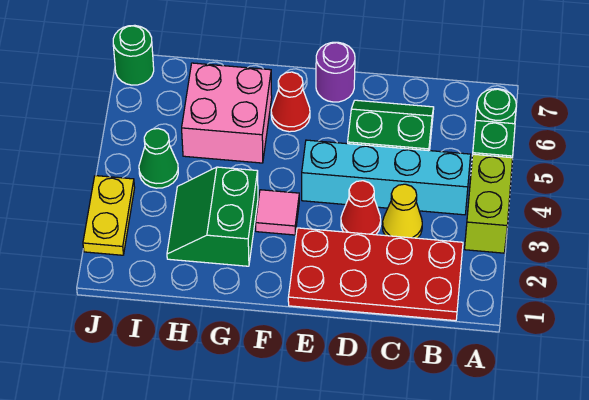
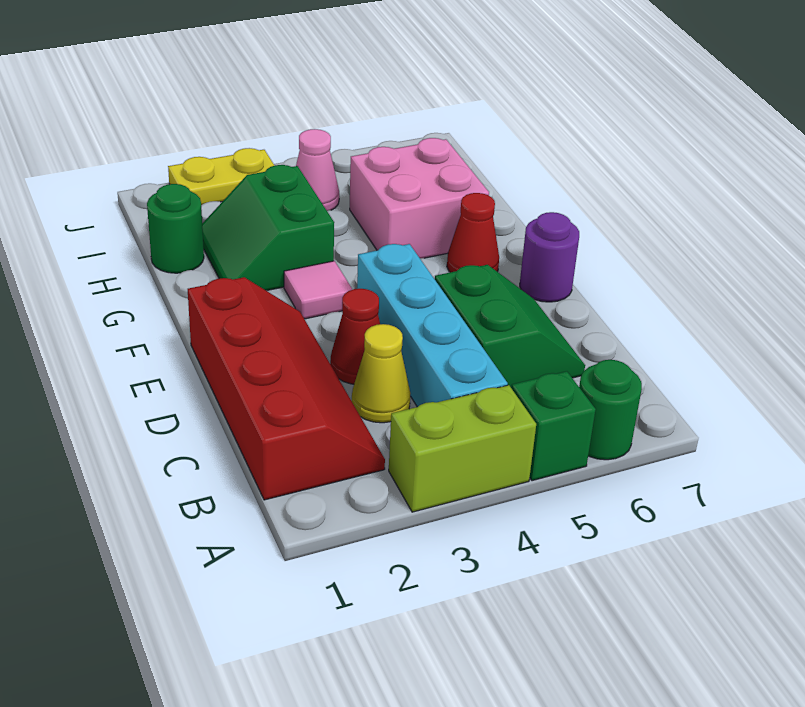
red plate B1:E2 level 1 -> red slope B1:E2 level 1 top 1
green slope G2:H3 level 1 top G -> green slope G2:H3 level 1 top 3
green cone I4 level 1 -> pink cone I4 level 1
green round brick J7 level 1 -> green round brick H1 level 1

